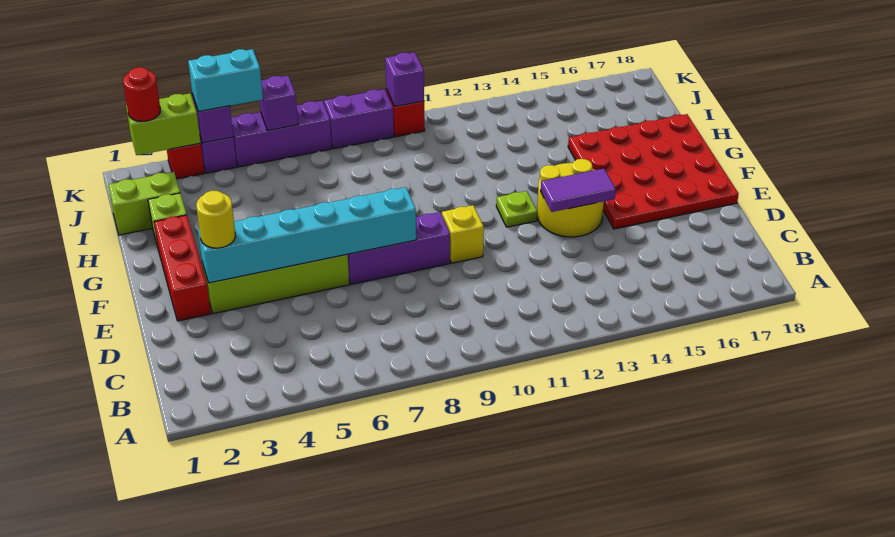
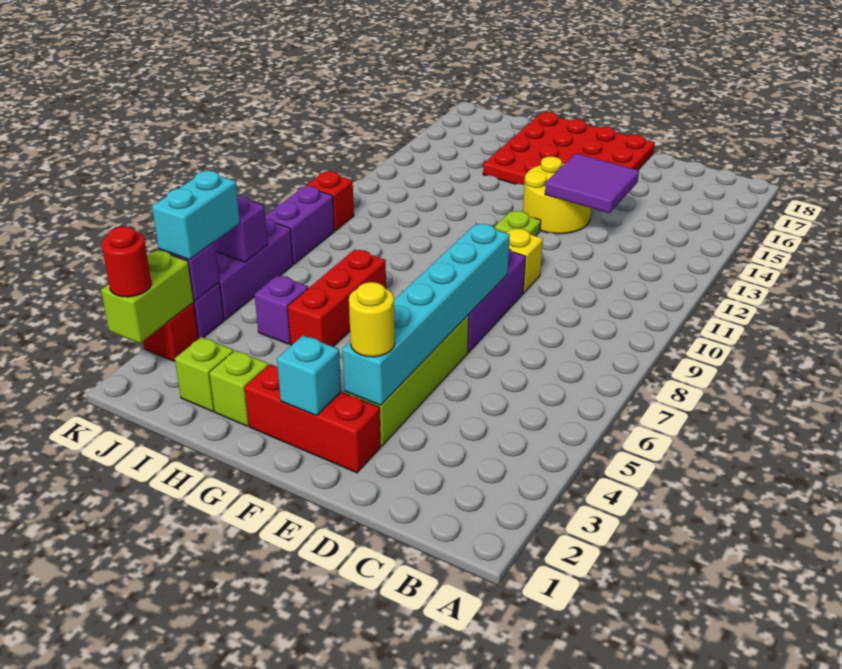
purple tile E13:E14 level 2 -> purple tile D13:E14 level 2
none -> cyan brick F2 level 2
none -> red brick H5:H7 level 1
lime brick I1:I2 level 1 -> lime brick I2 level 1
purple brick K10 level 2 -> purple brick I5 level 1

